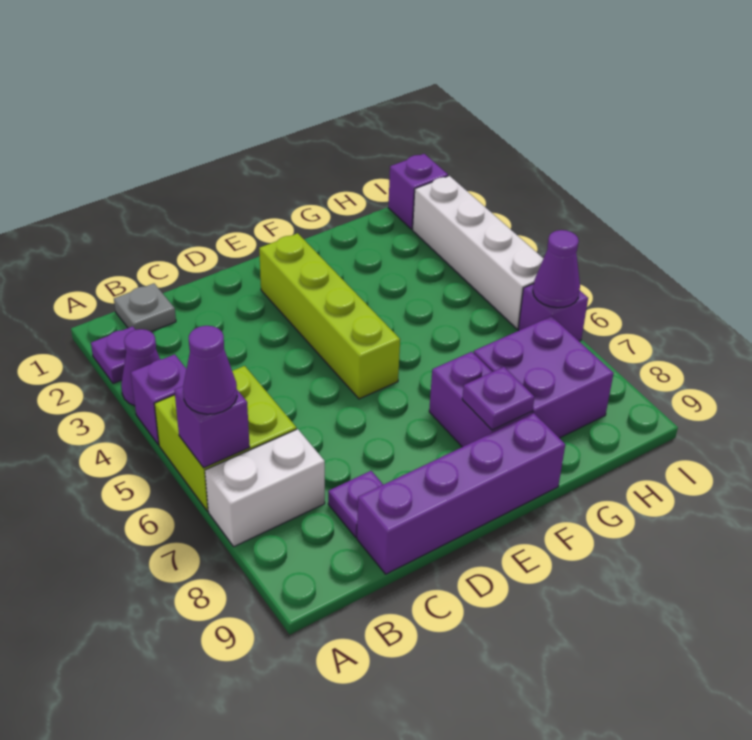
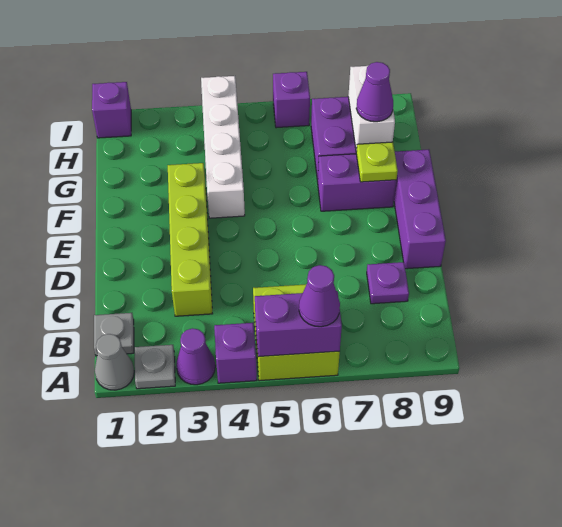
none -> grey cone A1 level 1
purple plate A2 level 1 -> grey plate A2 level 1
purple brick A6 level 2 -> purple brick A5:A6 level 2
white brick A7:B7 level 1 -> white brick G8:H8 level 2
purple brick C9:F9 level 1 -> purple brick D9:F9 level 1
lime brick E2:E5 level 1 -> lime brick C3:F3 level 1
purple plate F8 level 2 -> lime plate F8 level 2
white brick I2:I5 level 1 -> white brick F4:I4 level 1
purple cone I6 level 2 -> purple cone G8 level 3

